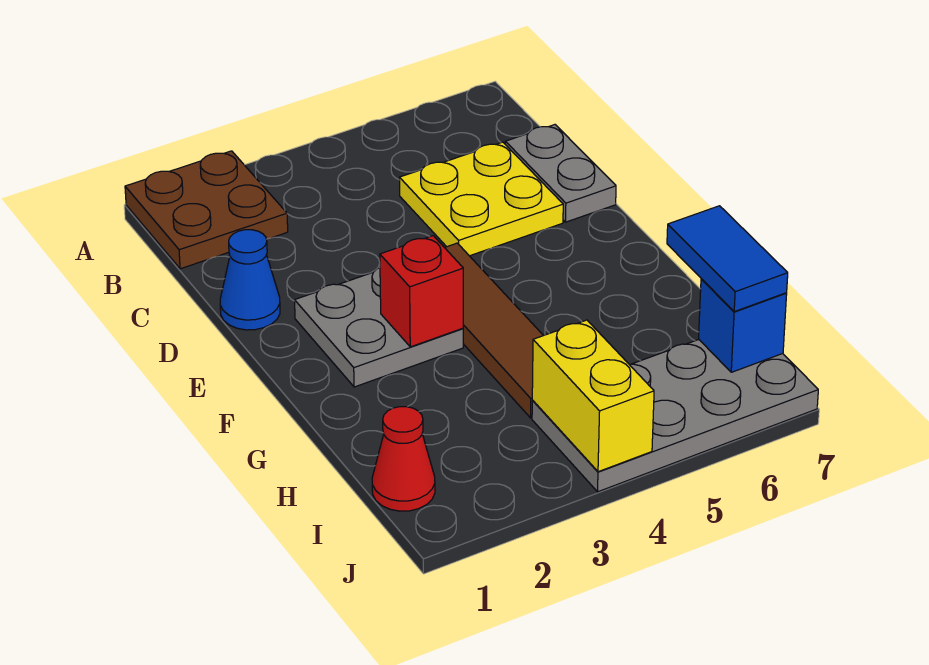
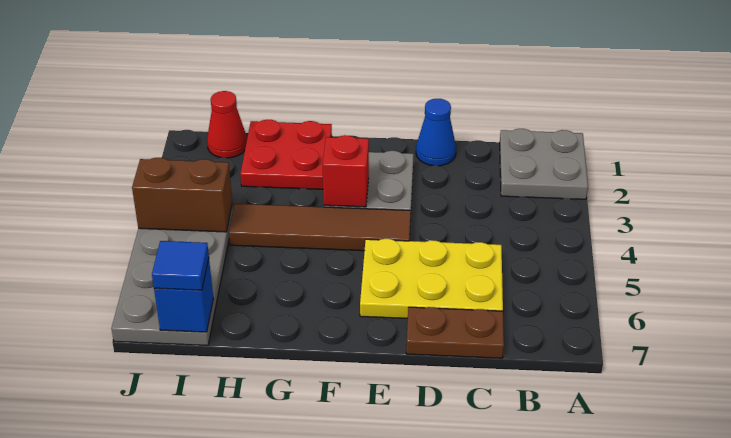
brown plate A1:B2 level 1 -> grey plate A1:B2 level 1
yellow plate C5:D6 level 1 -> yellow plate C5:E6 level 1
grey plate C7:D7 level 1 -> brown plate C7:D7 level 1
none -> red plate G1:H2 level 1
blue tile H7:I7 level 3 -> blue tile I7 level 3
yellow brick I4:J4 level 2 -> brown brick I4:J4 level 2

